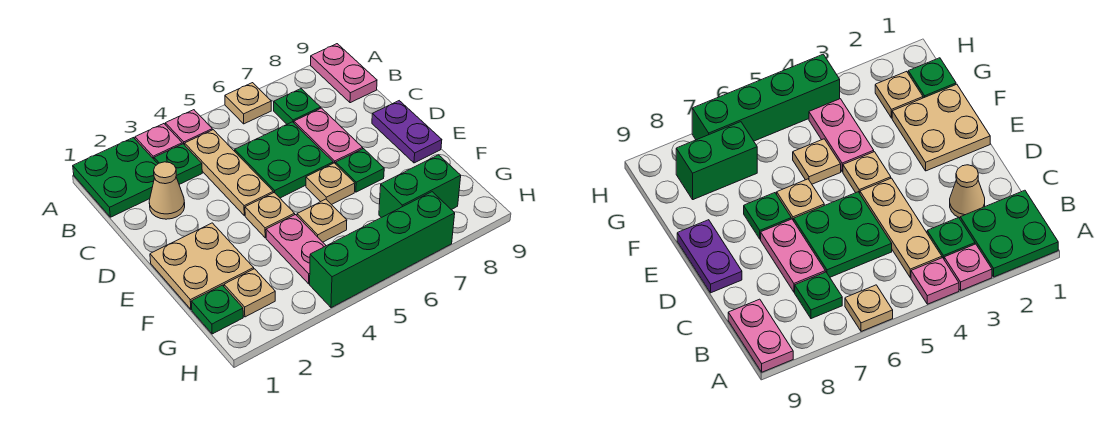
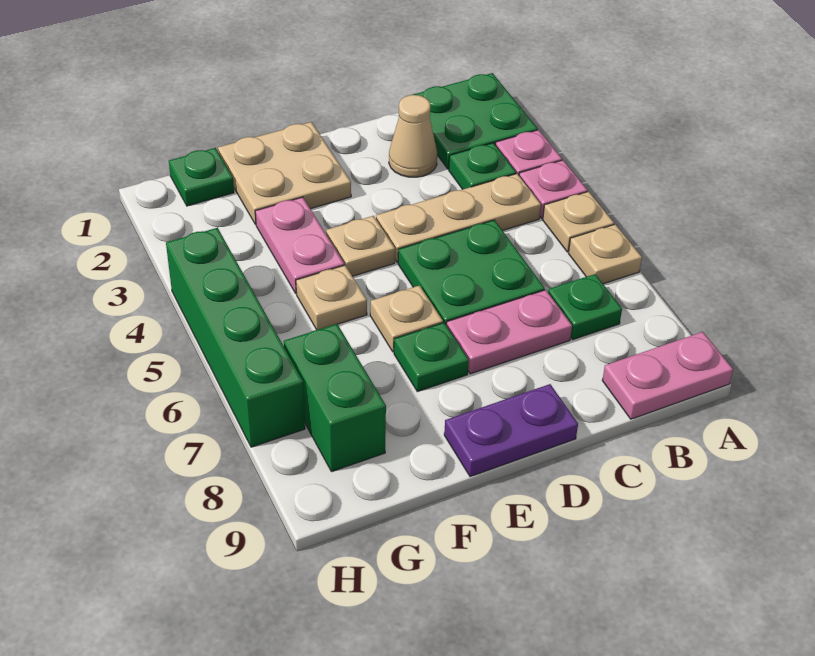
pink plate F4:G4 level 1 -> pink plate F3:F4 level 1
tan plate G2 level 1 -> tan plate A5 level 1

